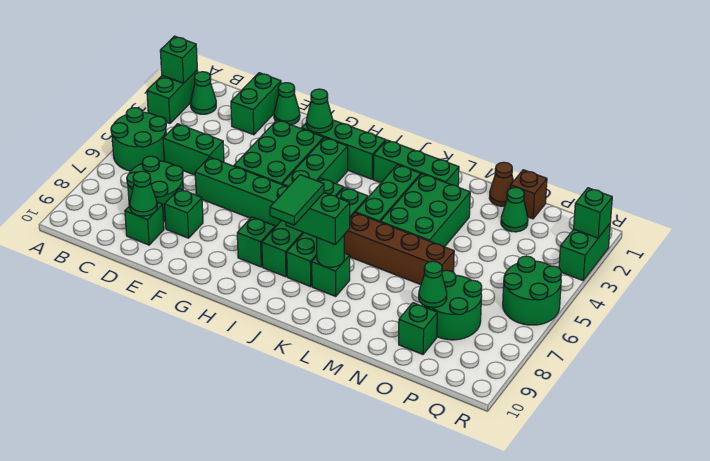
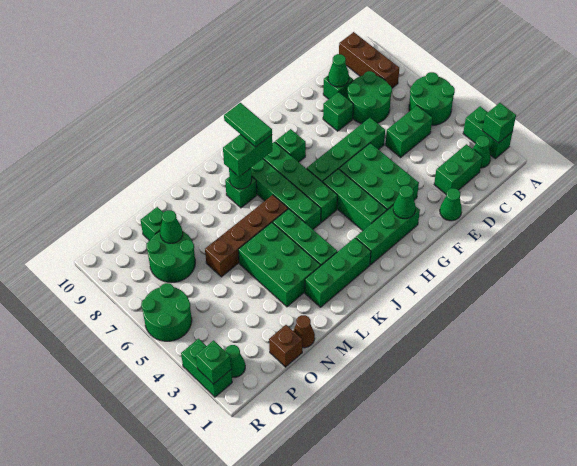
none -> brown brick B8:B10 level 1
green brick D1:D2 level 1 -> green brick C2:D2 level 1
green cone O2 level 1 -> green cone Q2 level 1

